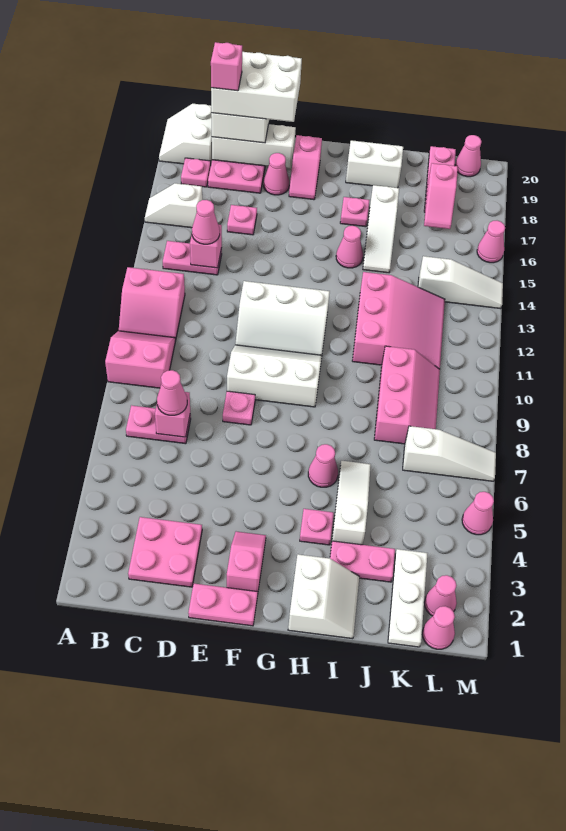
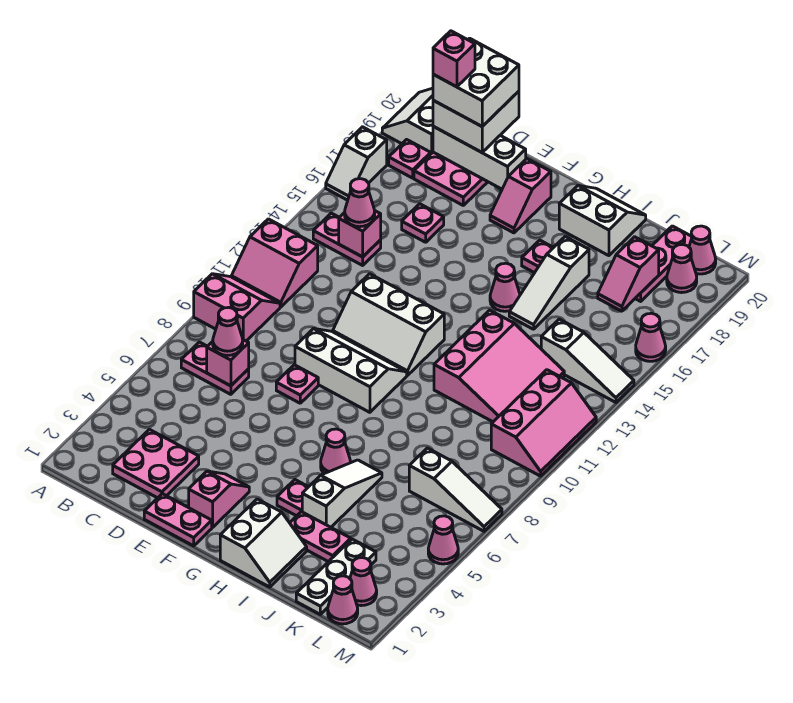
white slope A16:B16 level 1 top B -> white slope A16:A17 level 1 top 17
white brick C19:E20 level 4 -> white brick C19:D20 level 4
pink cone E18 level 1 -> pink cone L19 level 1
pink slope J8:K10 level 1 top J -> pink slope L10:M12 level 1 top L

